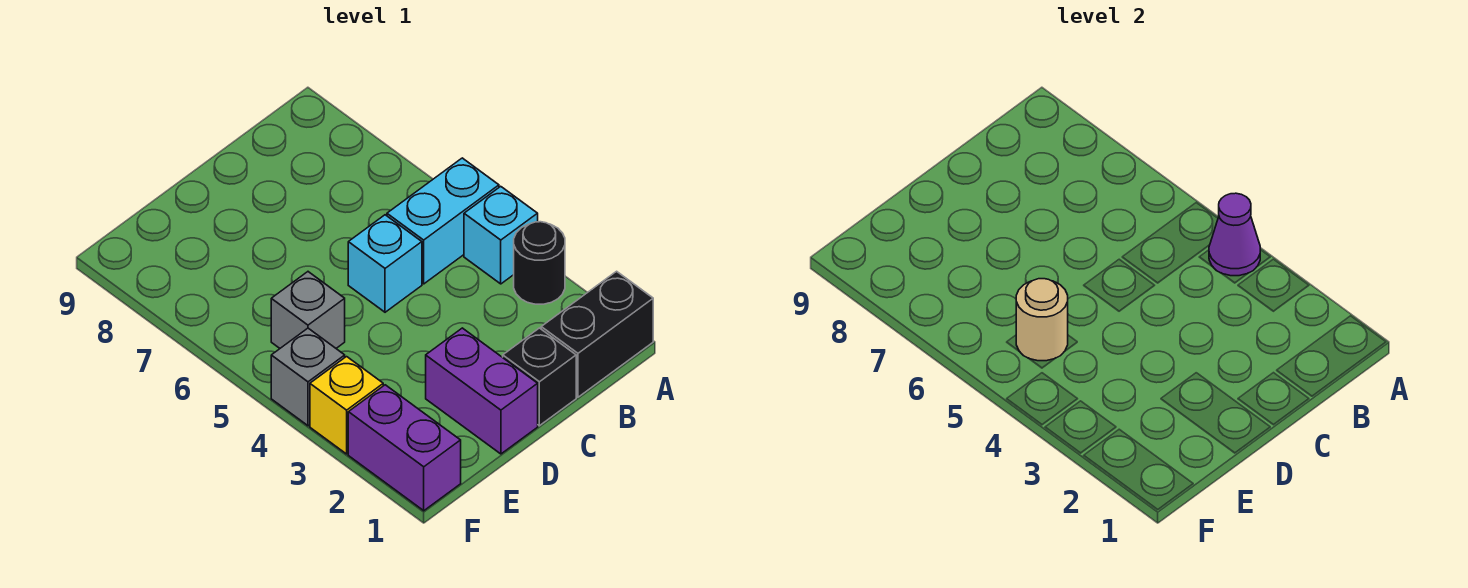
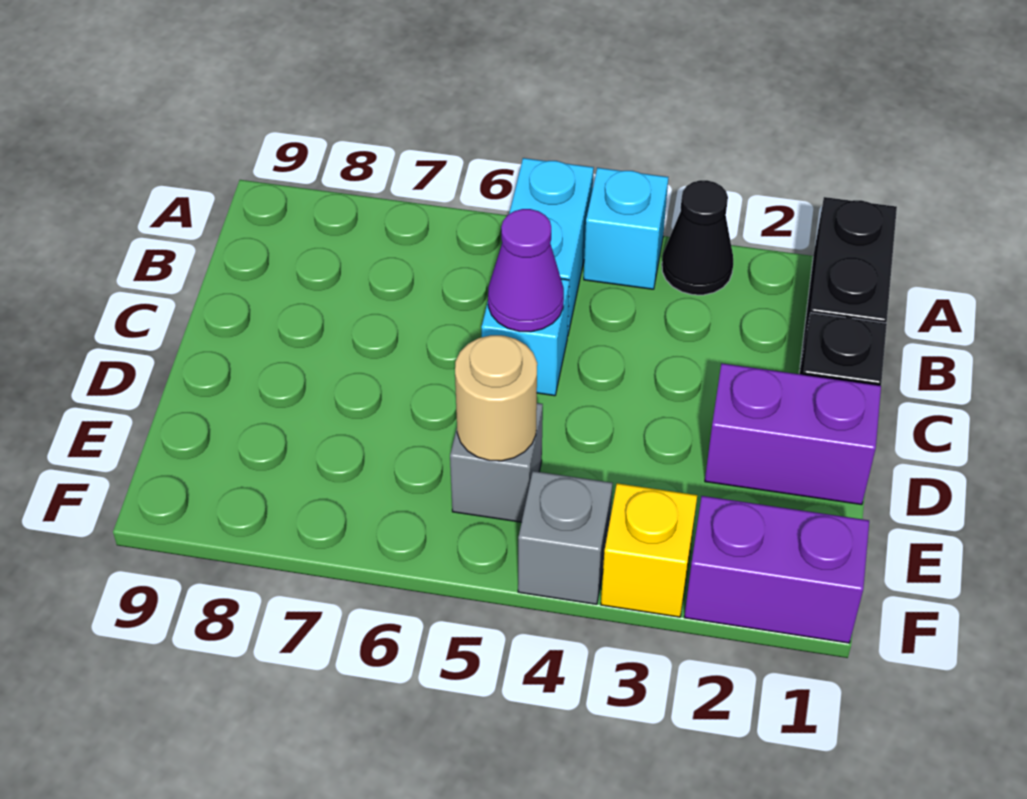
black round brick A3 level 1 -> black cone A3 level 1
purple cone A4 level 2 -> purple cone C5 level 2

